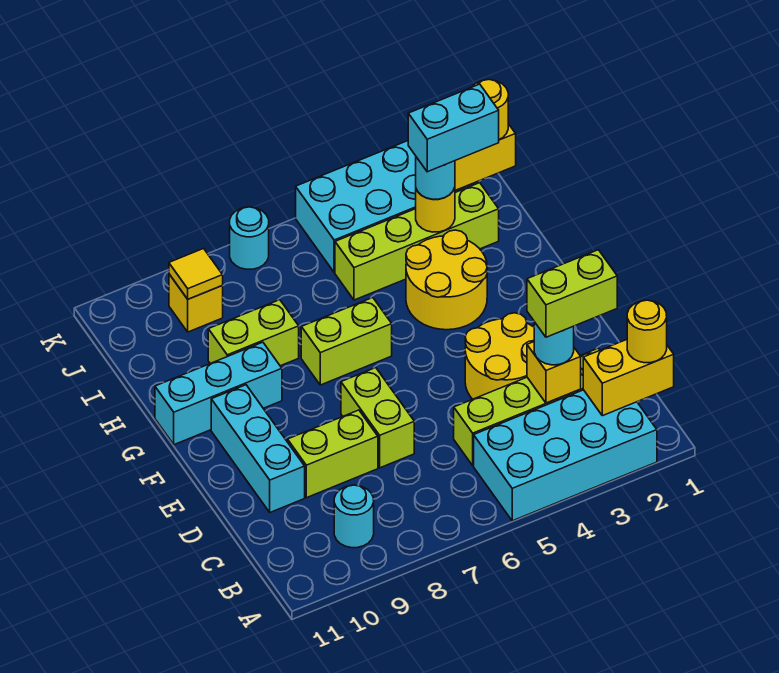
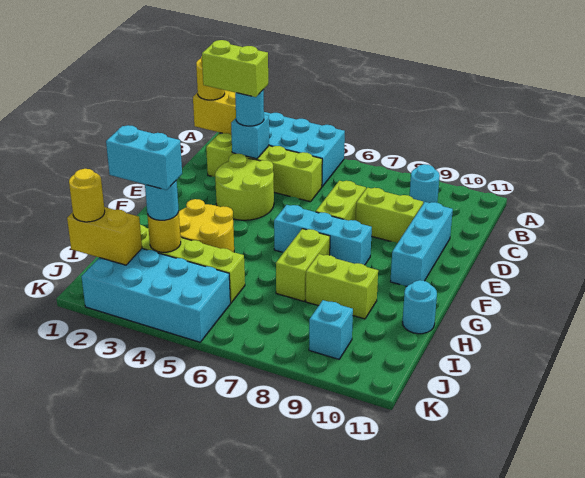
yellow brick C3 level 2 -> cyan brick C3 level 2
yellow round brick D3:E4 level 1 -> lime round brick D3:E4 level 1
lime brick G6:G7 level 1 -> lime brick G7:H7 level 1
cyan brick G9:G11 level 1 -> cyan brick F6:F8 level 1
yellow brick J9 level 1 -> cyan brick J9 level 1
yellow tile J9 level 2 -> none
cyan round brick K7 level 1 -> cyan round brick H11 level 1

